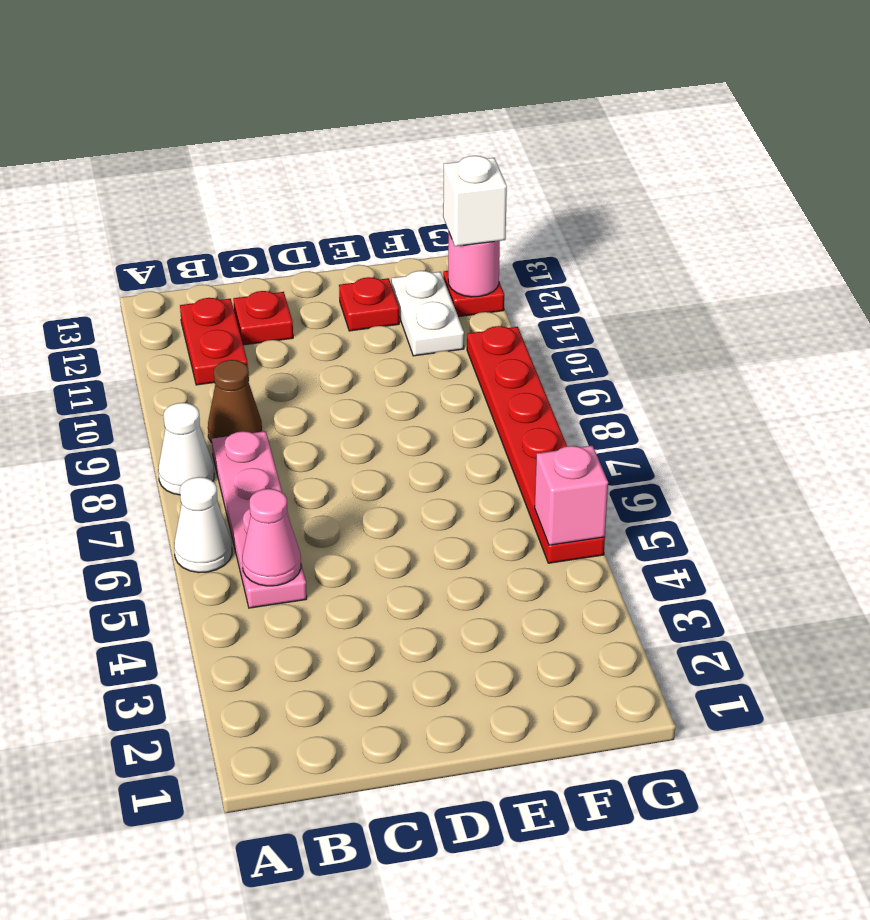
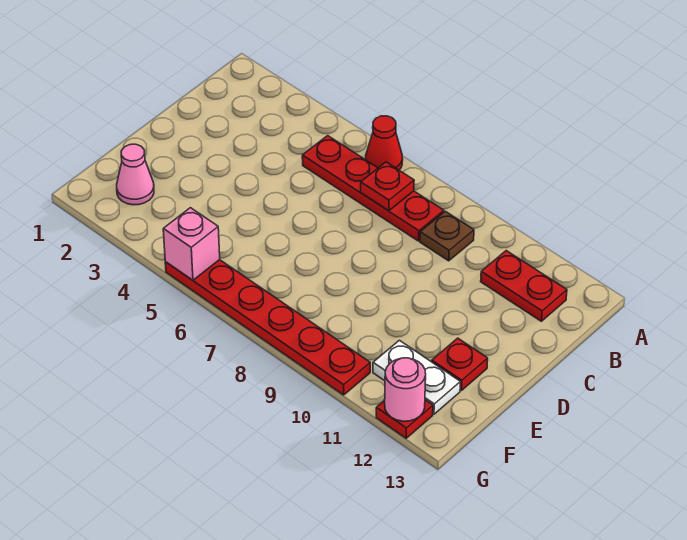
white cone A6 level 1 -> red cone A6 level 1
white cone A8 level 1 -> none
pink plate B5:B8 level 1 -> red plate B5:B8 level 1
pink cone B5 level 2 -> pink cone F2 level 1
brown cone B9 level 1 -> brown plate B9 level 1
red plate C12 level 1 -> red plate B7 level 2
white brick G12 level 3 -> none

